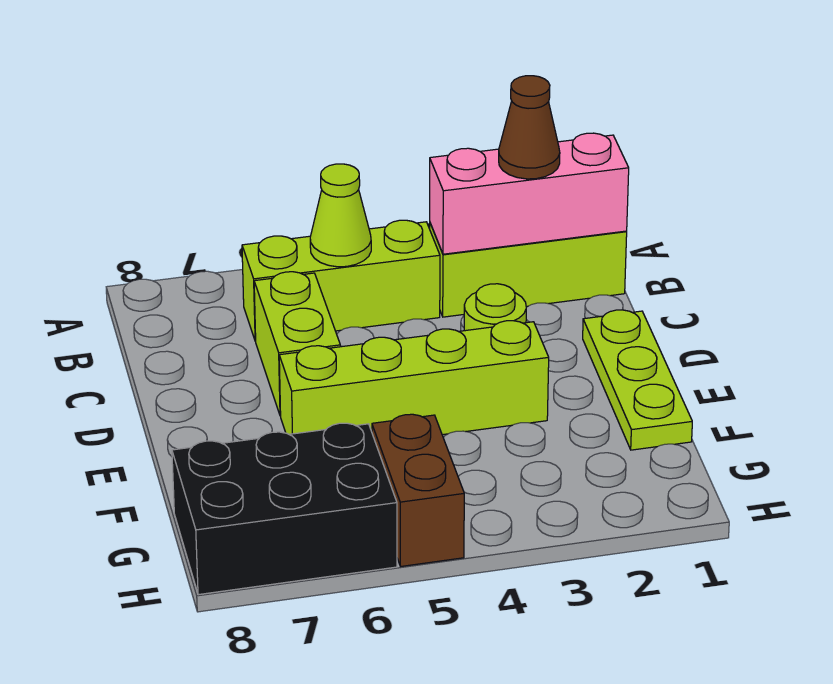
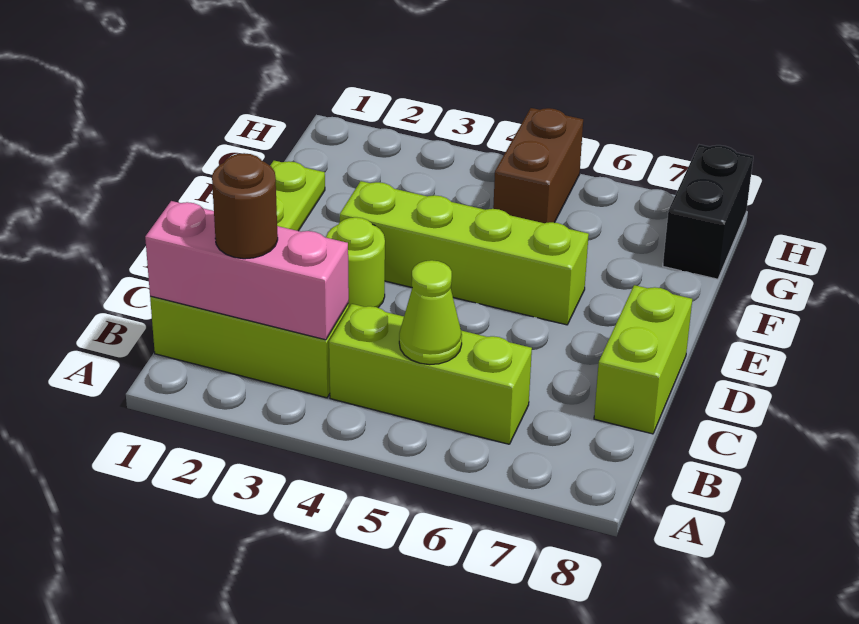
brown cone B2 level 3 -> brown round brick B2 level 3
lime brick C6:D6 level 1 -> lime brick C8:D8 level 1
black brick G6:H8 level 1 -> black brick G8:H8 level 1

